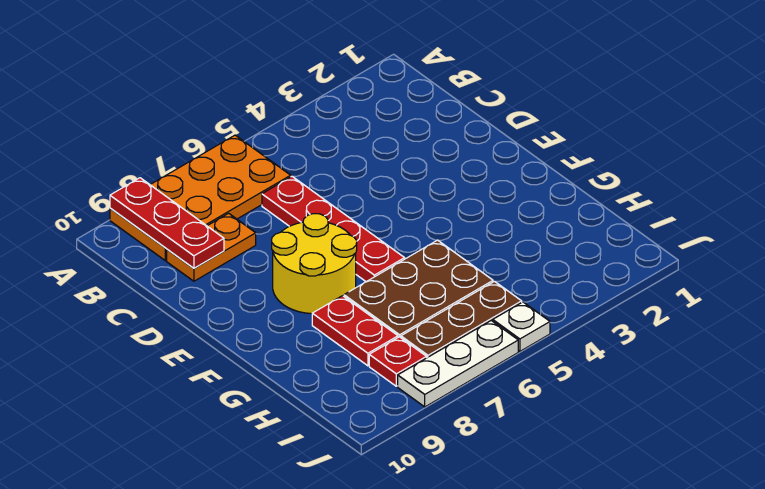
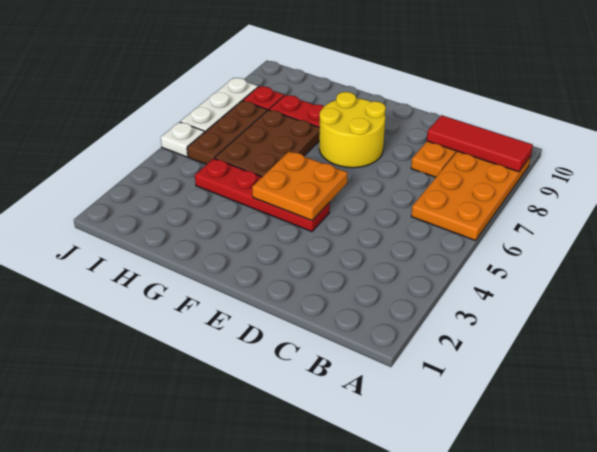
red plate A9:C9 level 2 -> red tile A9:C9 level 2
red plate C6:F6 level 1 -> red plate E4:H4 level 1
none -> orange plate E4:F5 level 2

